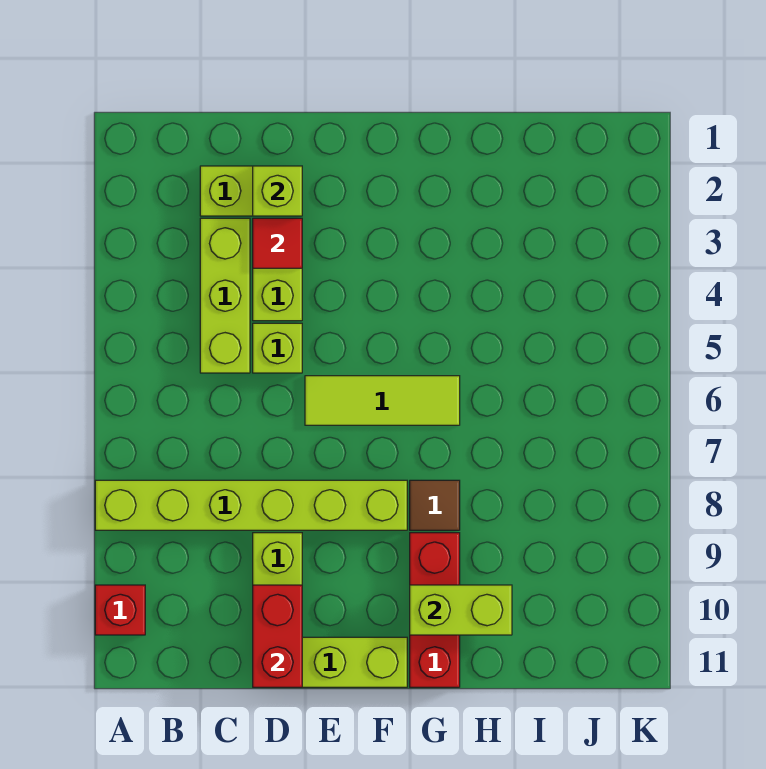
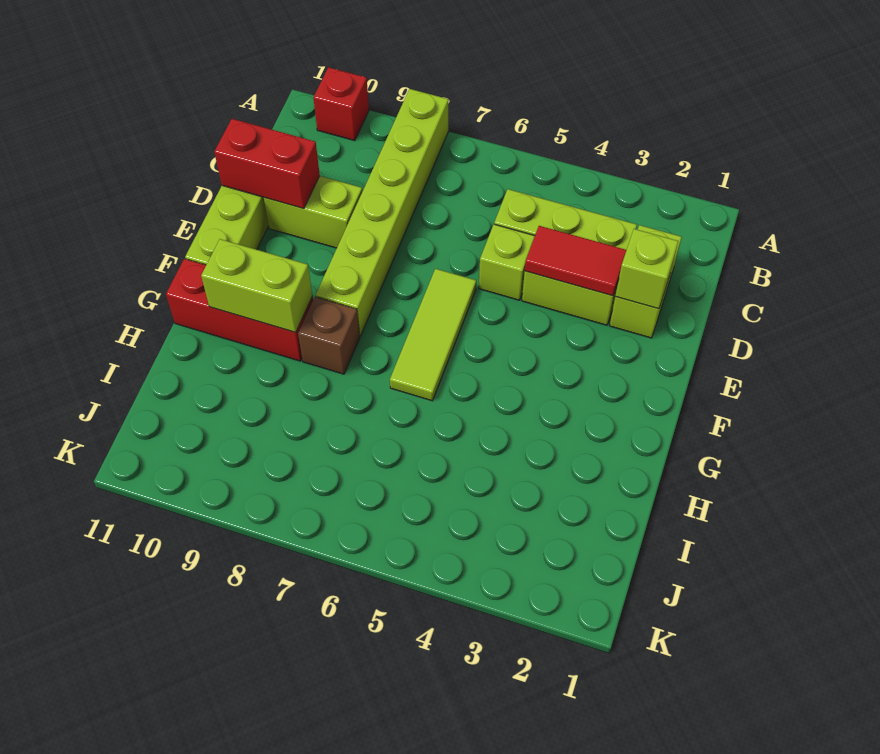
red tile D3 level 2 -> red tile D3:D4 level 2
brown tile G8 level 1 -> brown brick G8 level 1
lime brick G10:H10 level 2 -> lime brick G9:G10 level 2

